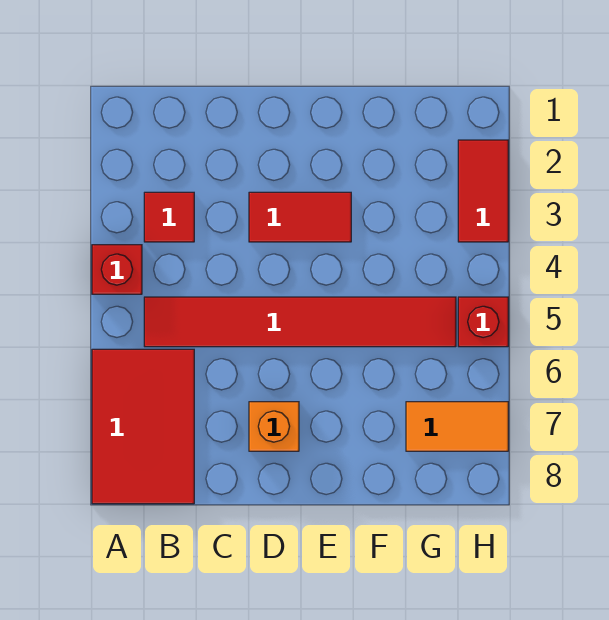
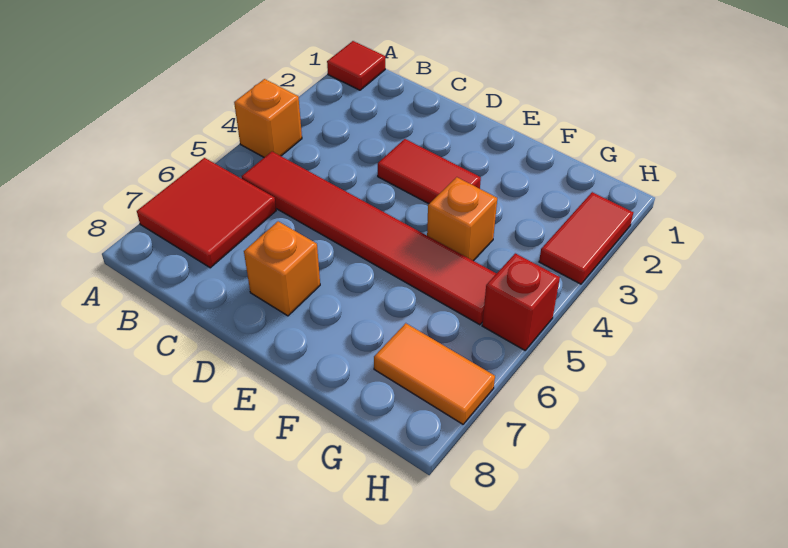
red brick A4 level 1 -> orange brick A4 level 1
red tile A6:B8 level 1 -> red tile A6:B7 level 1
red tile B3 level 1 -> red tile A1 level 1
none -> orange brick F4 level 1

